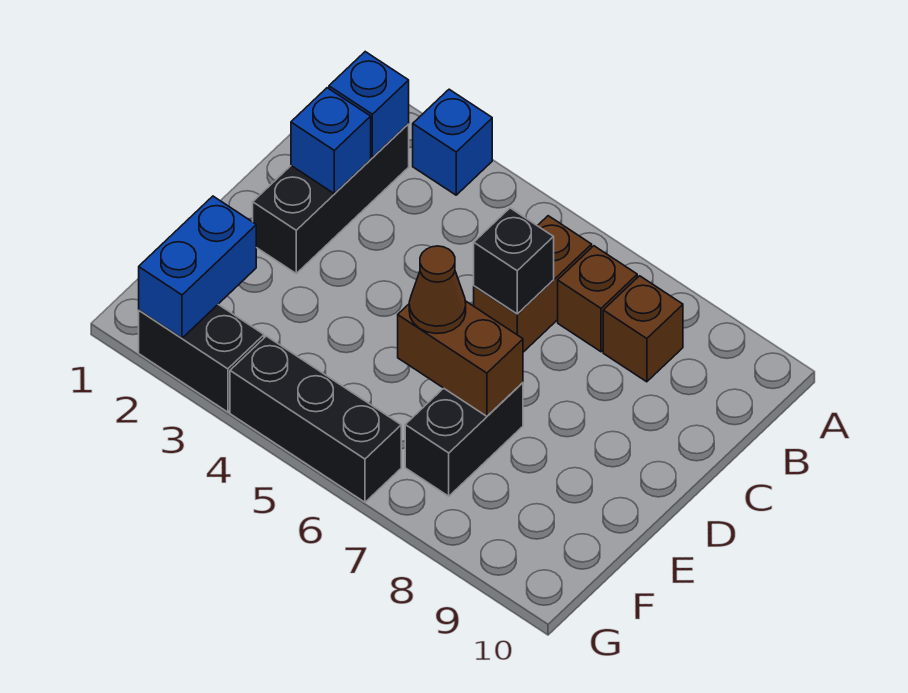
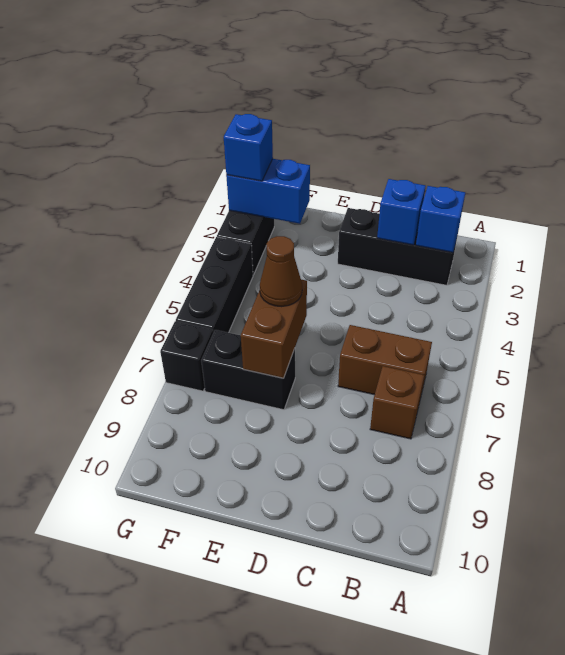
blue brick A3 level 1 -> blue brick G2 level 3
brown brick B8 level 1 -> none
black brick C6 level 2 -> black brick G7 level 1

